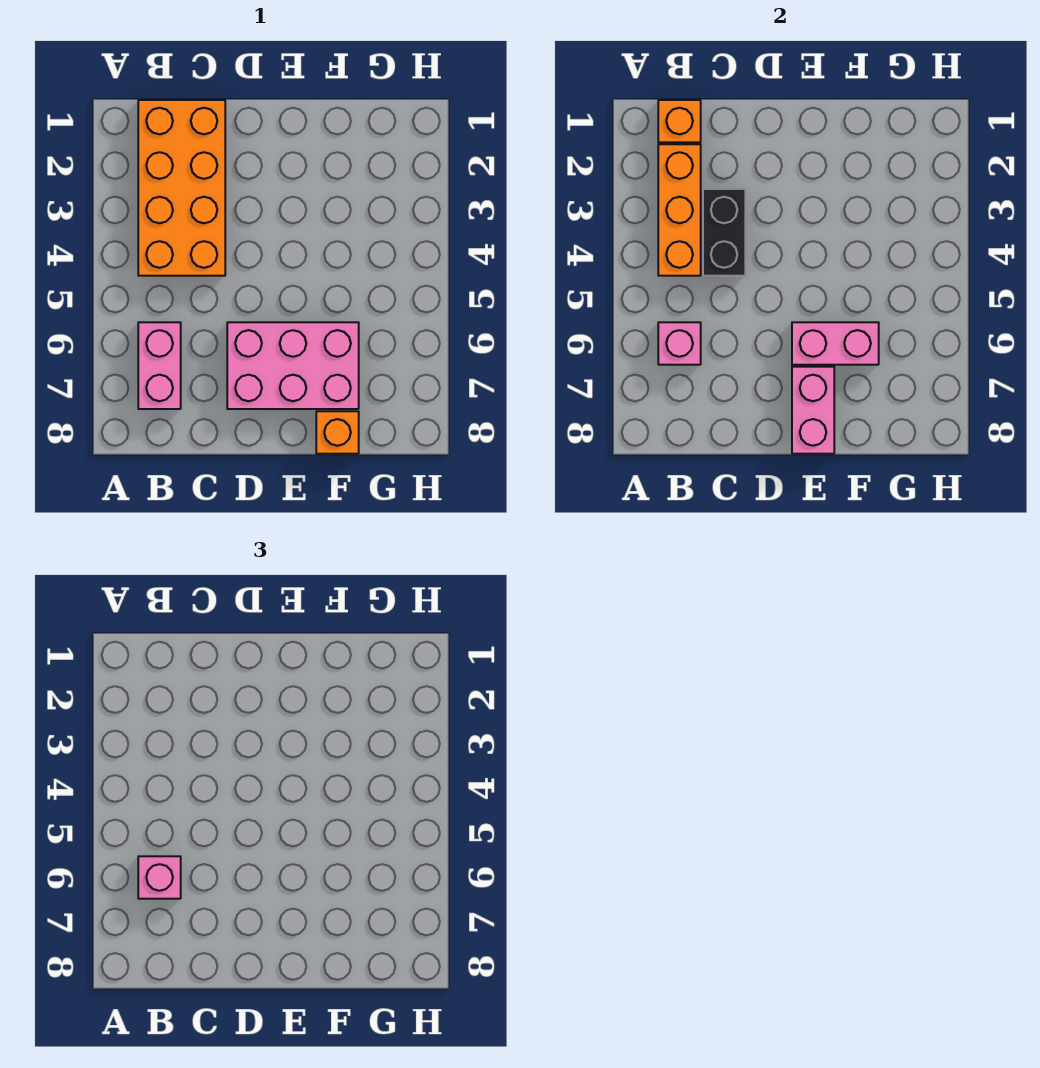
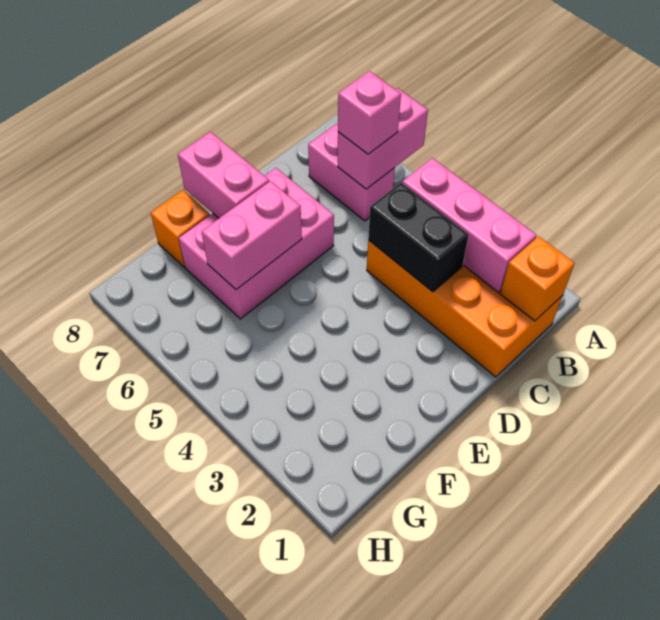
orange brick B2:B4 level 2 -> pink brick B2:B4 level 2
pink brick B6 level 2 -> pink brick A6:B6 level 2

